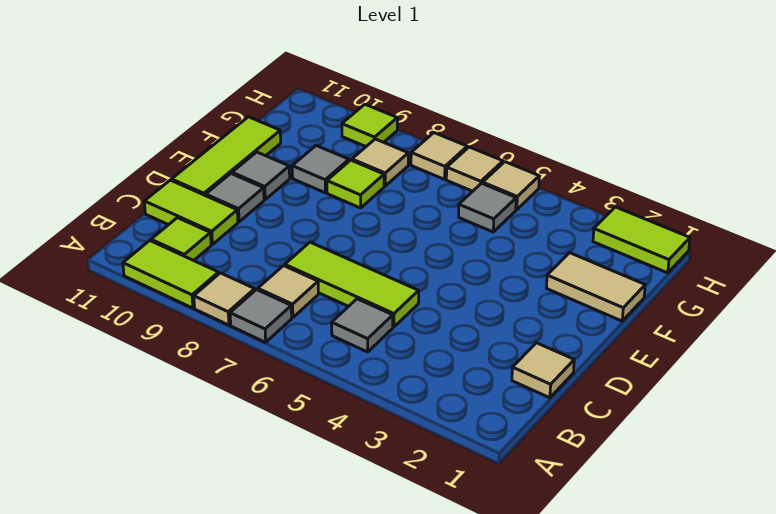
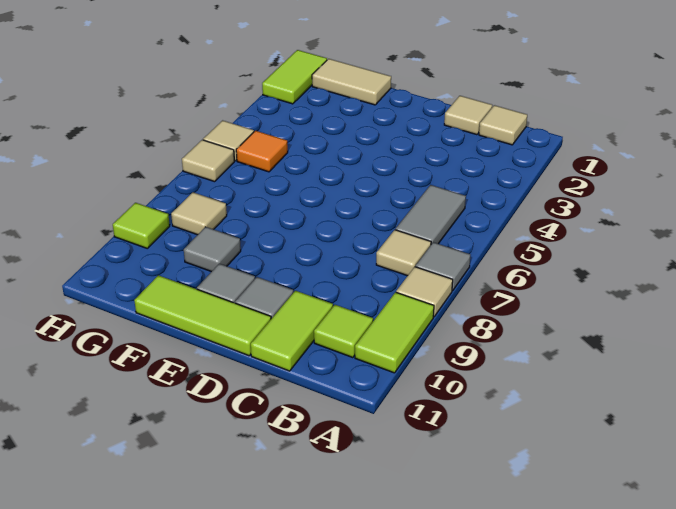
grey tile B5 level 1 -> grey tile B5:B6 level 1
lime tile C5:C7 level 1 -> none
tan tile F1:F2 level 1 -> tan tile F1:G1 level 1
lime tile F8 level 1 -> none
grey tile G5 level 1 -> orange tile G5 level 1
tan tile H7 level 1 -> tan tile B1 level 1

